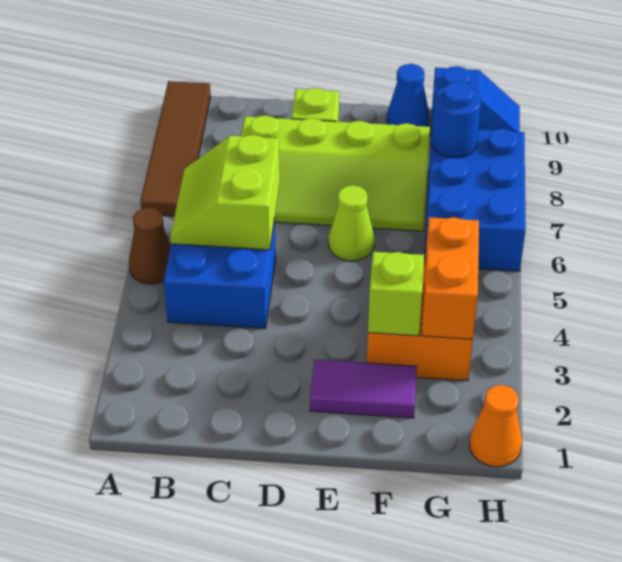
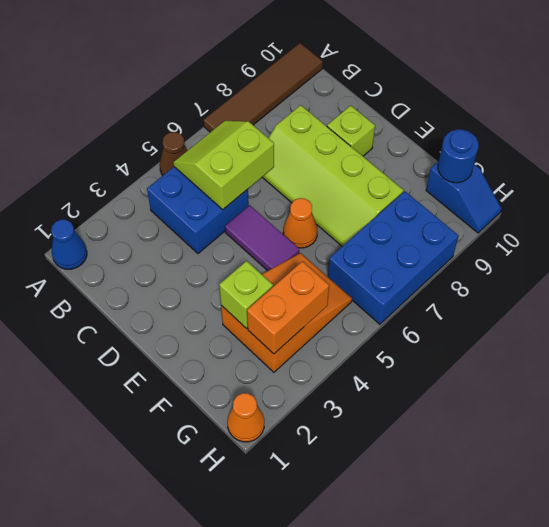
purple tile E2:F2 level 1 -> purple tile D5:E5 level 1
lime cone E6 level 1 -> orange cone E6 level 1
blue cone F10 level 1 -> blue cone A1 level 1
blue round brick G8 level 2 -> blue round brick G10 level 2

